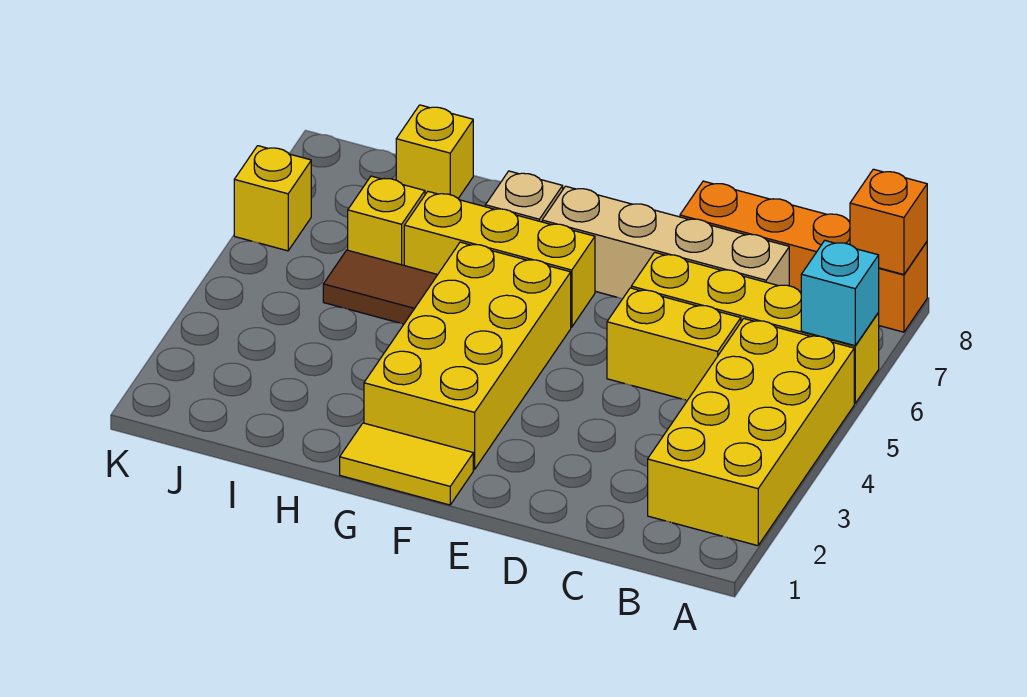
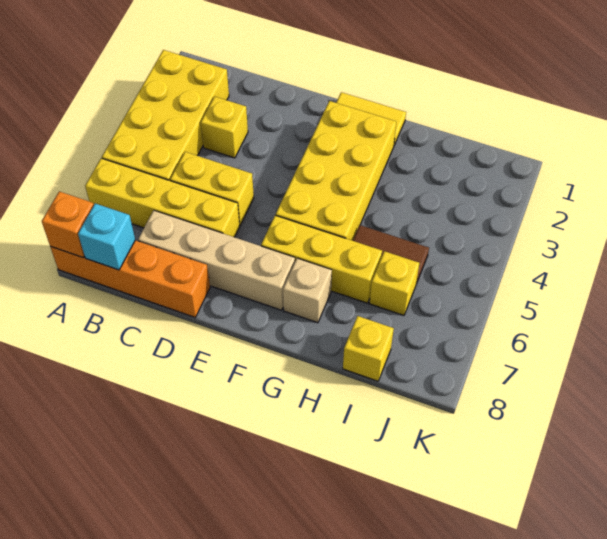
cyan brick A6 level 2 -> cyan brick B8 level 2
yellow brick K6 level 1 -> yellow brick C3 level 1

